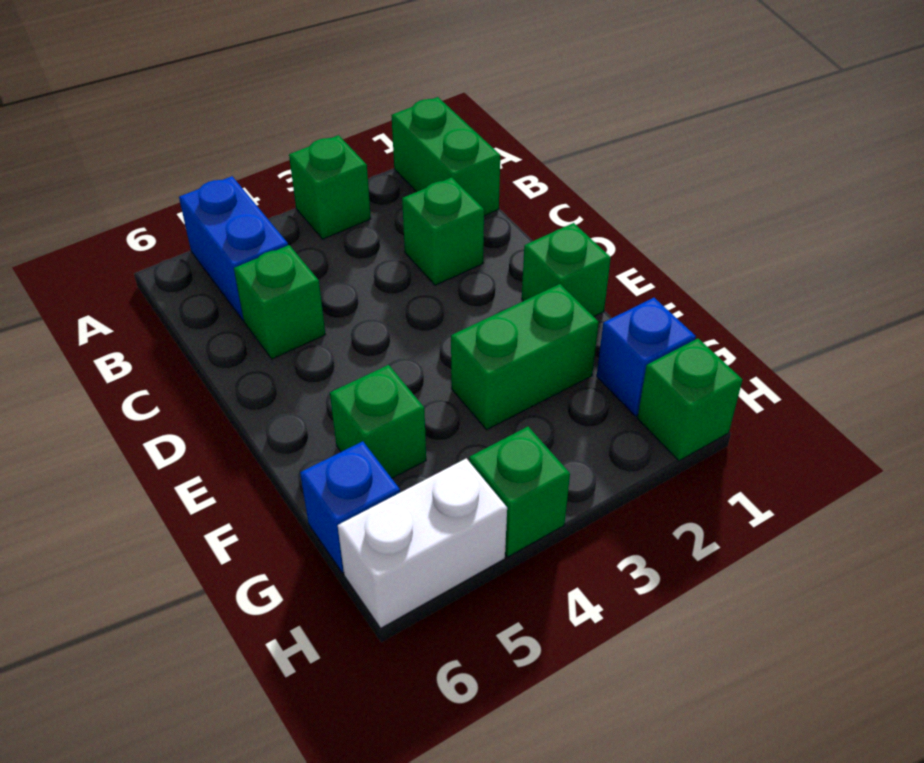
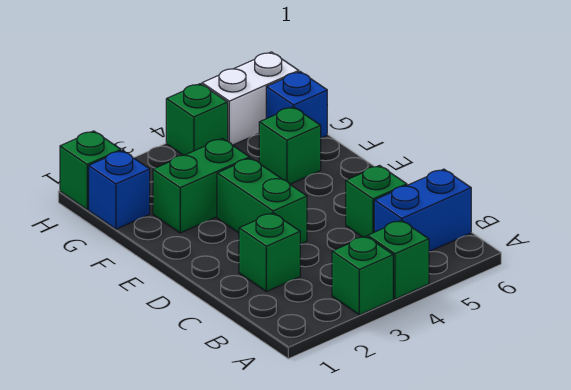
green brick A1:B1 level 1 -> green brick D3:E3 level 1
blue brick A5:B5 level 1 -> blue brick B5:B6 level 1
green brick E1 level 1 -> green brick A4 level 1

